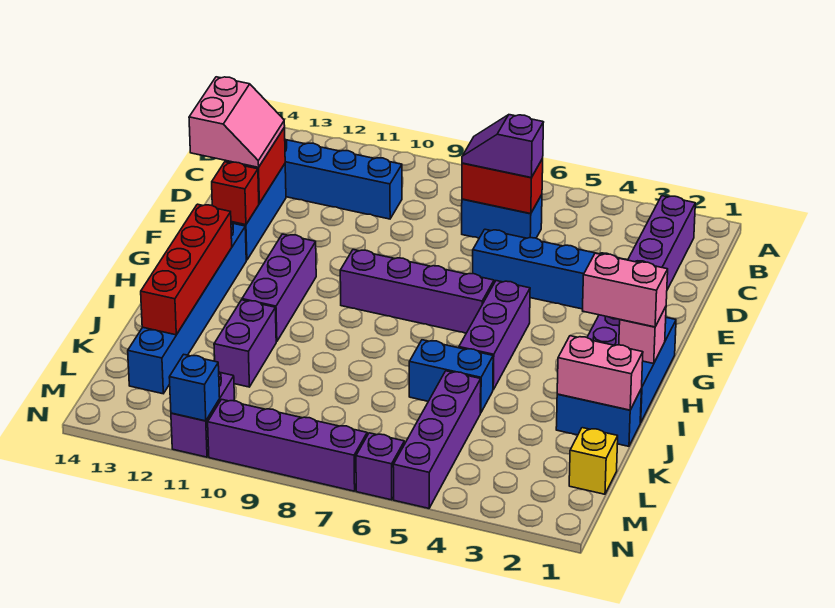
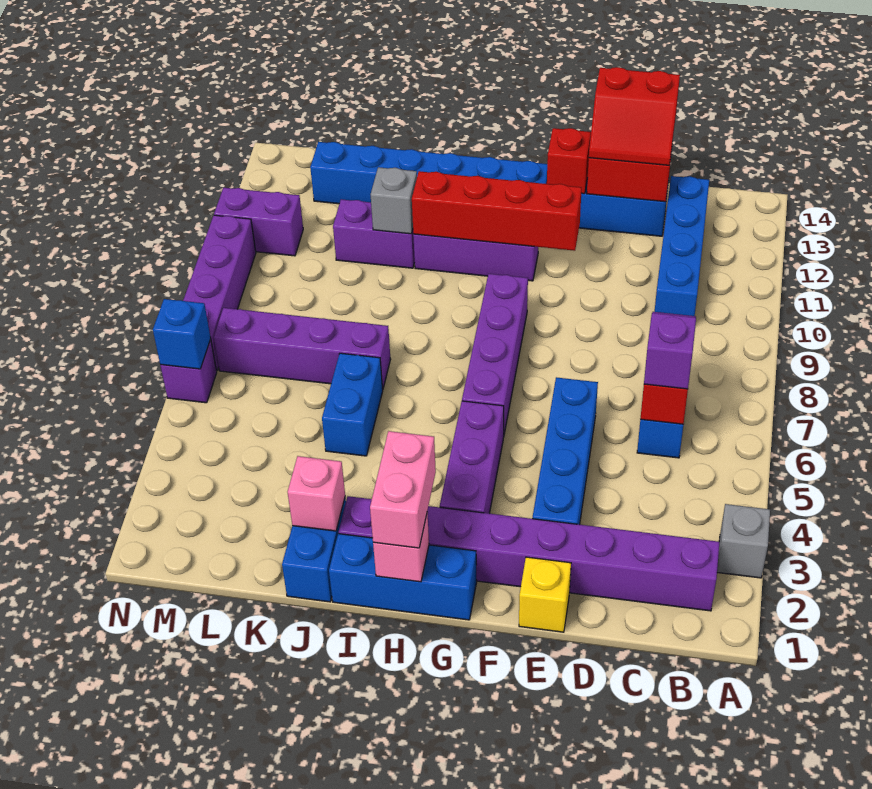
none -> grey brick A3 level 1
pink slope D13:E14 level 3 top 14 -> red slope D13:E14 level 3 top 14
purple brick G5:I5 level 1 -> purple brick G3:G5 level 1
red brick H13:K13 level 2 -> red brick F11:I11 level 2
pink brick J1:J2 level 2 -> pink brick J2 level 2
none -> grey brick J11 level 2
purple brick K5:N5 level 1 -> purple brick J7:M7 level 1
yellow brick L1 level 1 -> yellow brick E1 level 1
blue brick N11 level 2 -> blue brick N6 level 2

